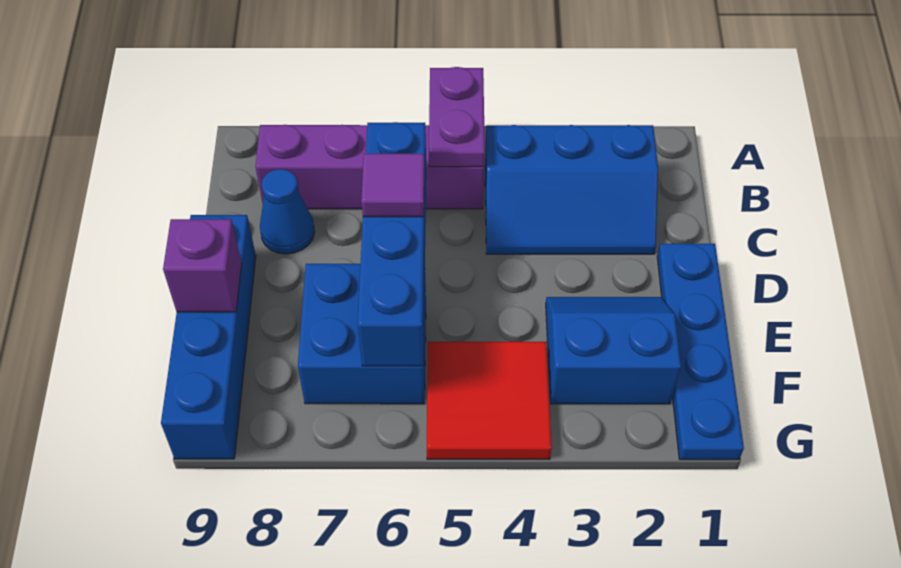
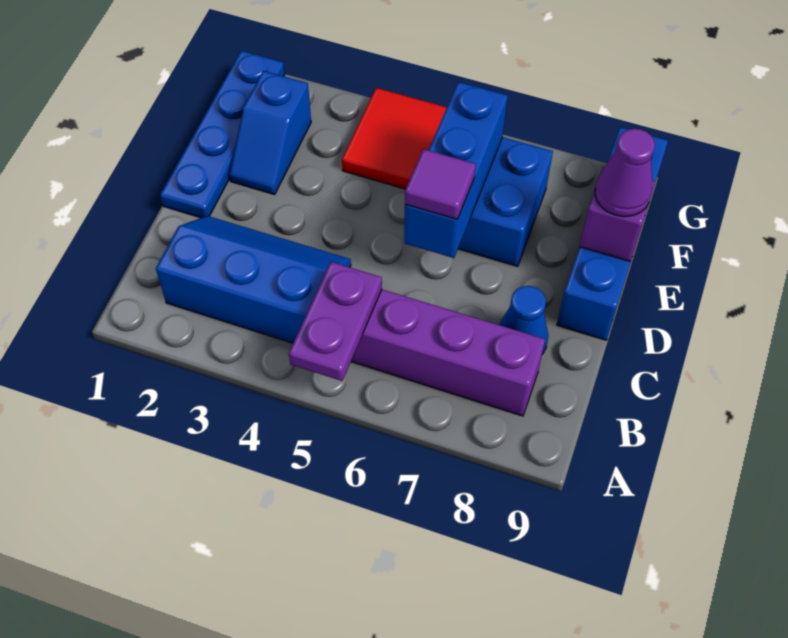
blue brick C6:F6 level 2 -> blue brick D6:F6 level 2
blue slope E2:F3 level 1 top F -> blue slope E2:F2 level 1 top F
none -> purple cone E9 level 3

